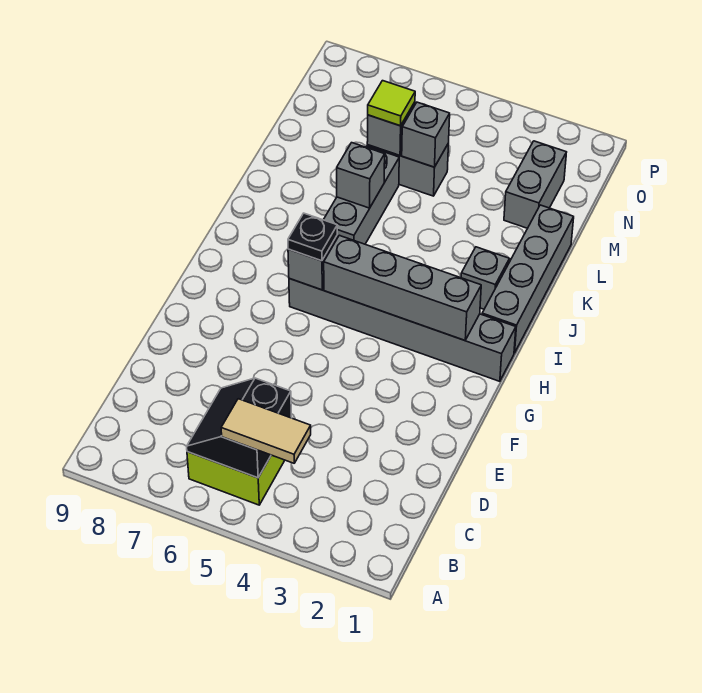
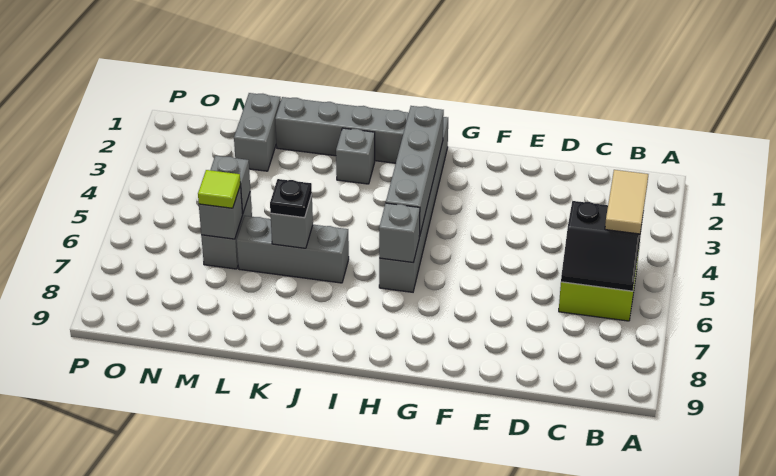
black plate H6 level 3 -> black plate K6 level 3
grey brick M2:N2 level 1 -> grey brick M1:M2 level 1

